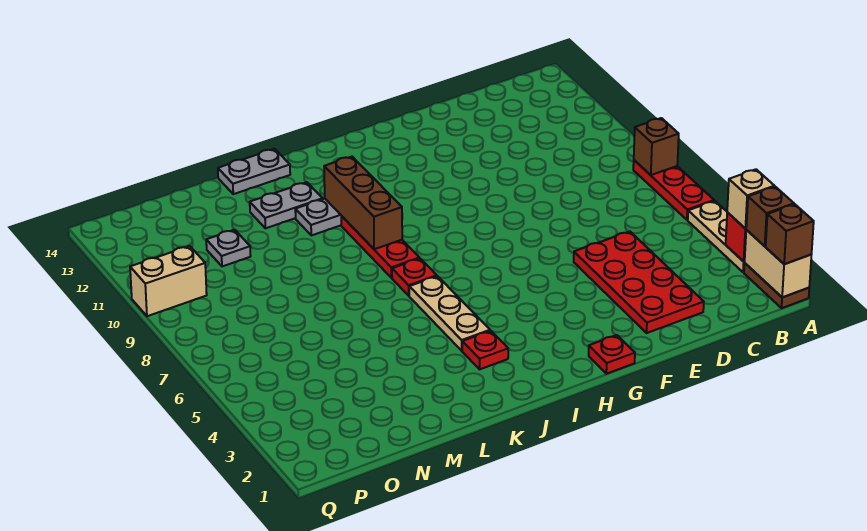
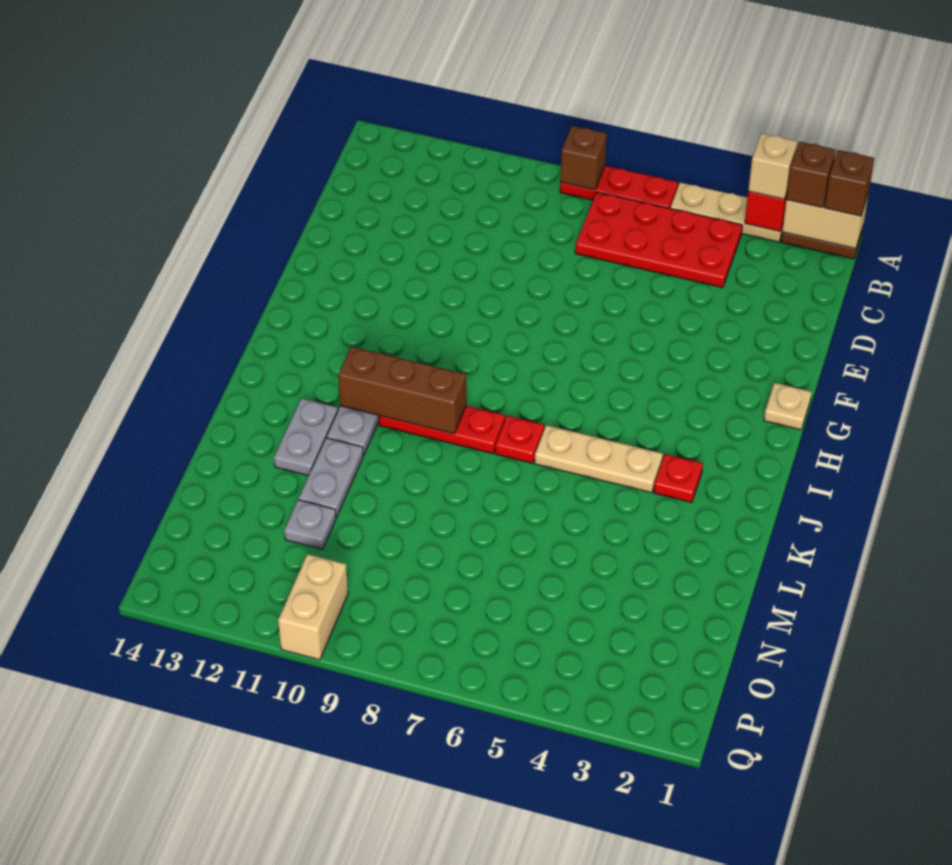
red plate D2:E5 level 1 -> red plate B4:C7 level 1
red plate G1 level 1 -> tan plate G1 level 1
grey plate K14:L14 level 1 -> grey plate L11:M11 level 1

